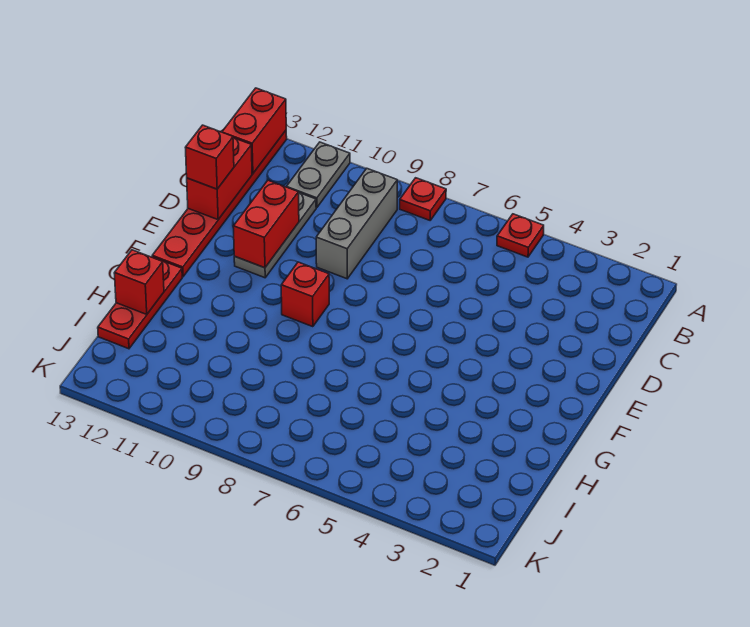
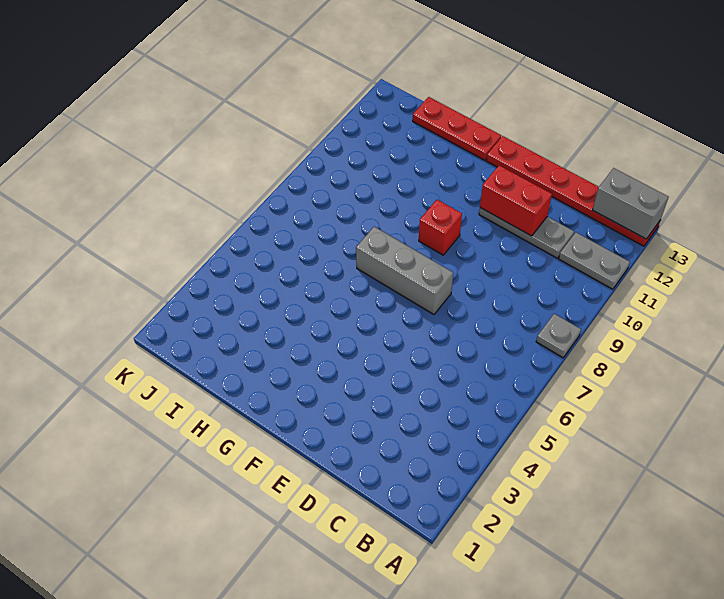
red plate A5 level 1 -> none
red plate A8 level 1 -> grey plate A8 level 1
red brick A13:B13 level 2 -> grey brick A13:B13 level 2
grey brick B9:D9 level 1 -> grey brick E7:G7 level 1
red brick C13:D13 level 2 -> none
red brick D13 level 3 -> none
red brick H13 level 2 -> none

